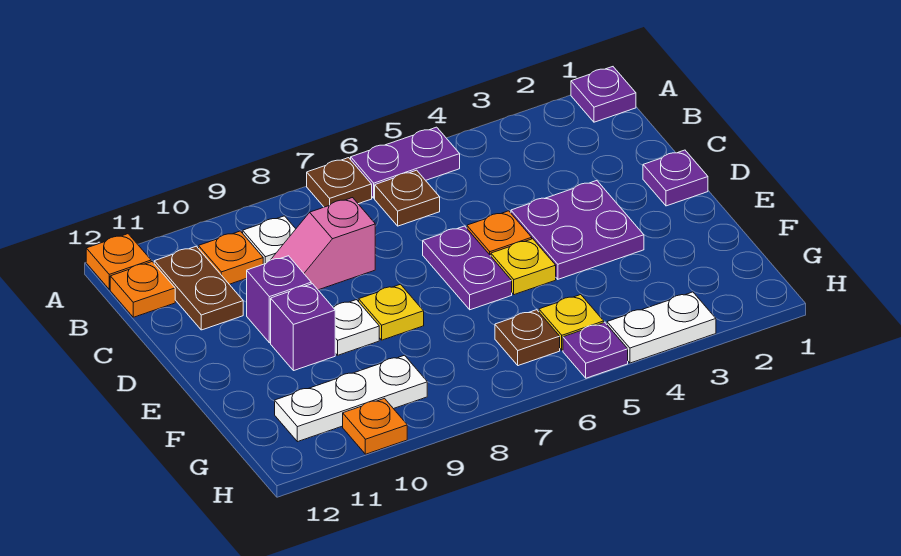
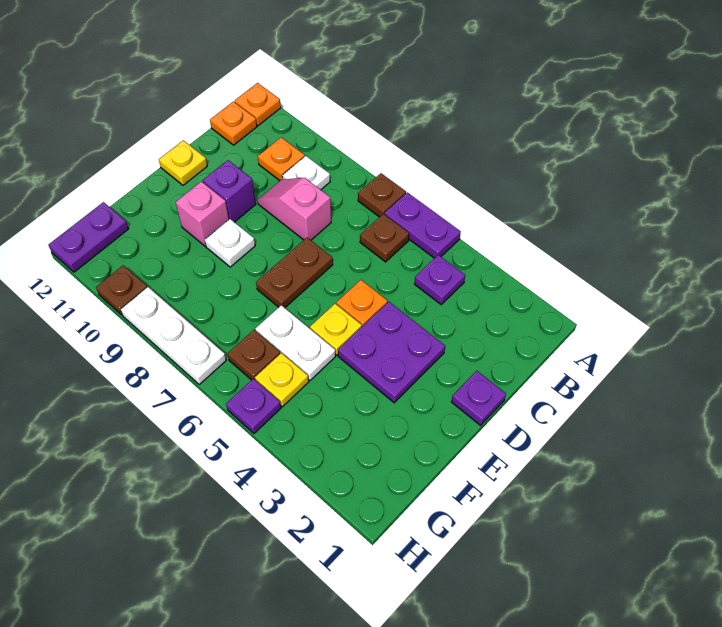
purple plate A1 level 1 -> purple plate B4 level 1
brown plate B11:C11 level 1 -> brown plate D7:E7 level 1
purple plate D6:E6 level 1 -> purple plate G12:H12 level 1
yellow plate E8 level 1 -> yellow plate D12 level 1
purple brick E10 level 1 -> pink brick E10 level 1
white plate G9:G11 level 1 -> white plate H7:H9 level 1
white plate H3:H4 level 1 -> white plate F5:F6 level 1
orange plate H10 level 1 -> brown plate H10 level 1

